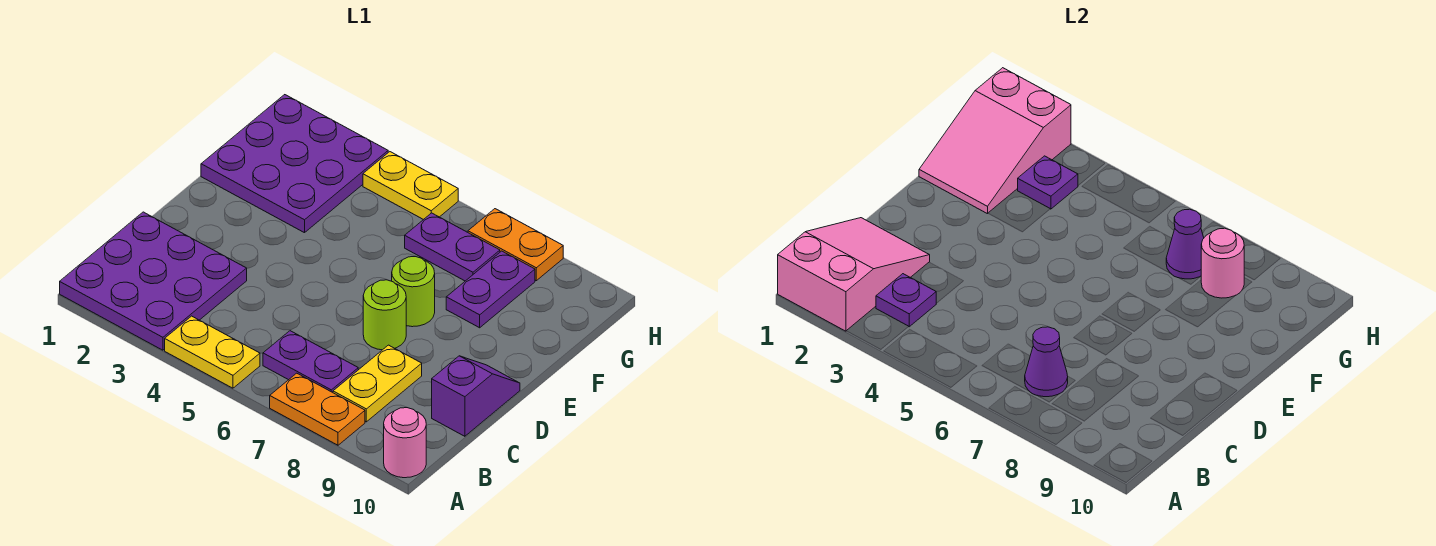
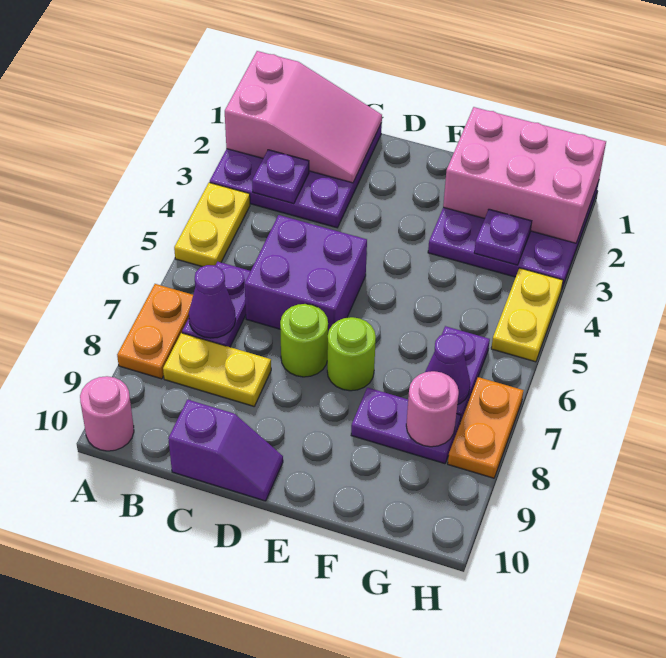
none -> purple brick C5:D6 level 1
pink slope F1:H2 level 2 top H -> pink brick F1:H2 level 2

